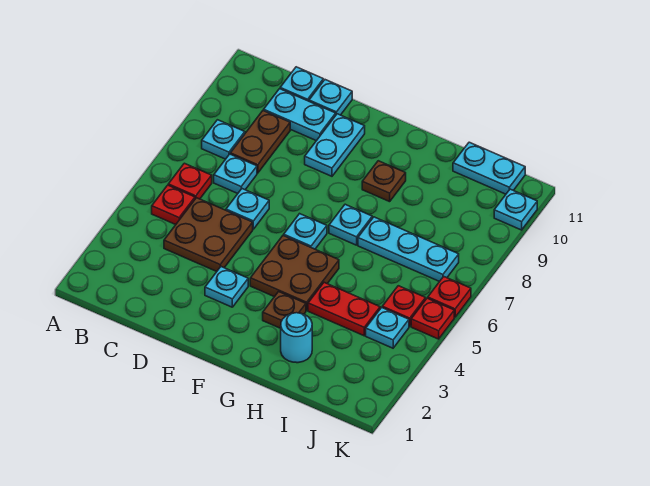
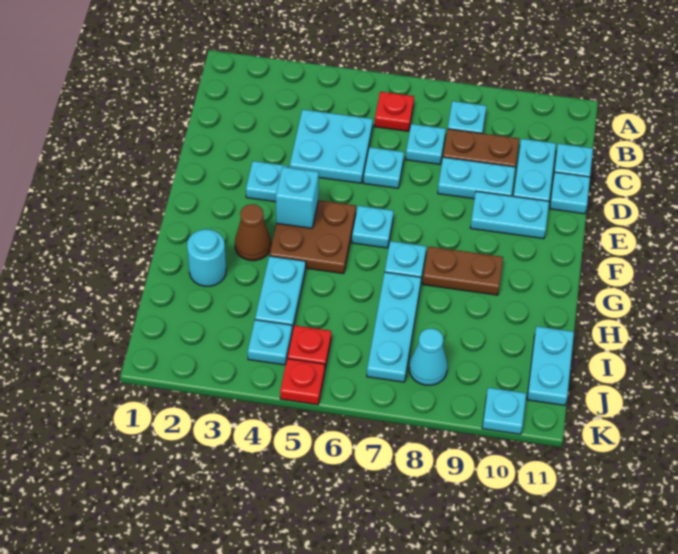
red plate B5 level 1 -> none
brown plate C4:D5 level 1 -> cyan plate C4:D5 level 1
none -> cyan plate D8:D9 level 1
none -> cyan brick F4 level 2
brown plate G3 level 1 -> brown cone G3 level 1
brown plate G9 level 1 -> brown plate G8:G9 level 1
red plate H4:I4 level 1 -> cyan plate H4:I4 level 1
none -> cyan cone J8 level 1
red plate K6 level 1 -> none

